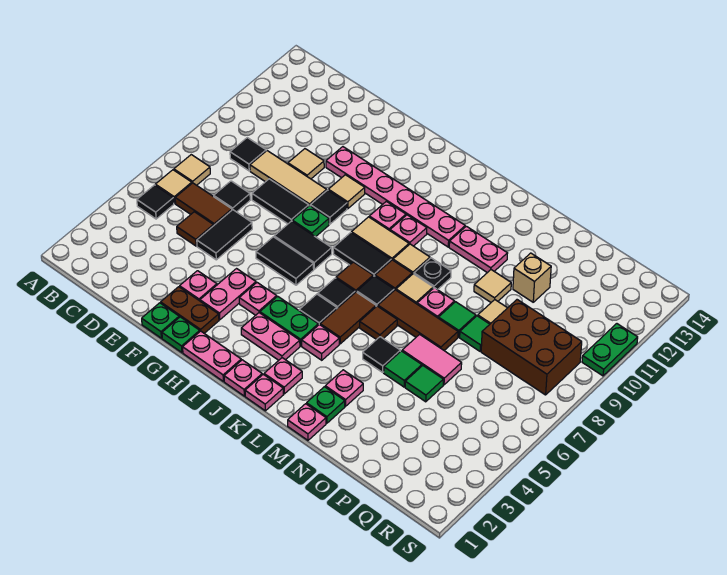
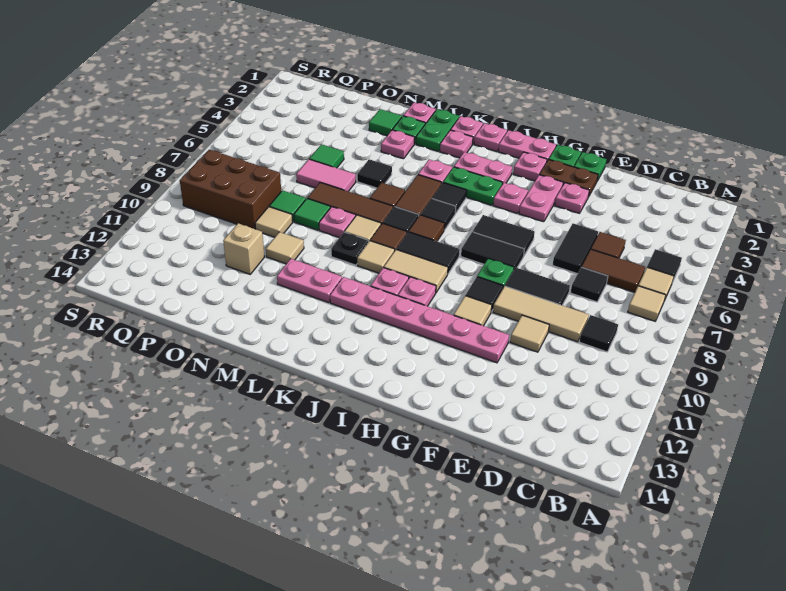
none -> pink plate H2 level 1
green tile N5 level 1 -> green tile N2 level 1
green plate S10:S11 level 1 -> green plate L1:L2 level 1

